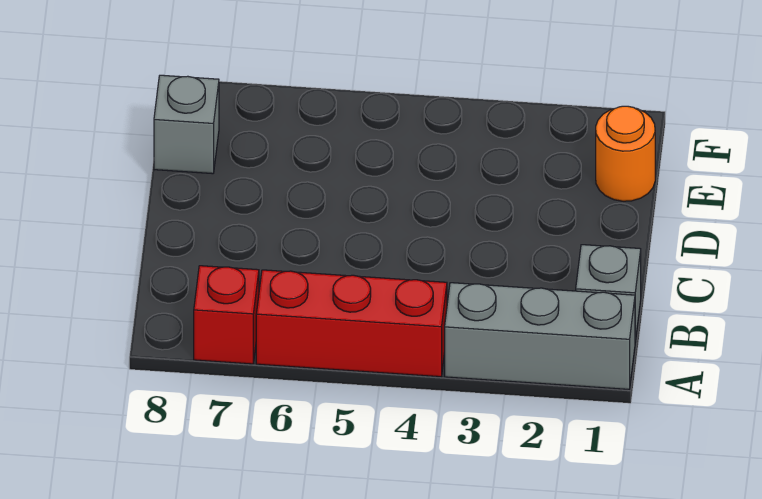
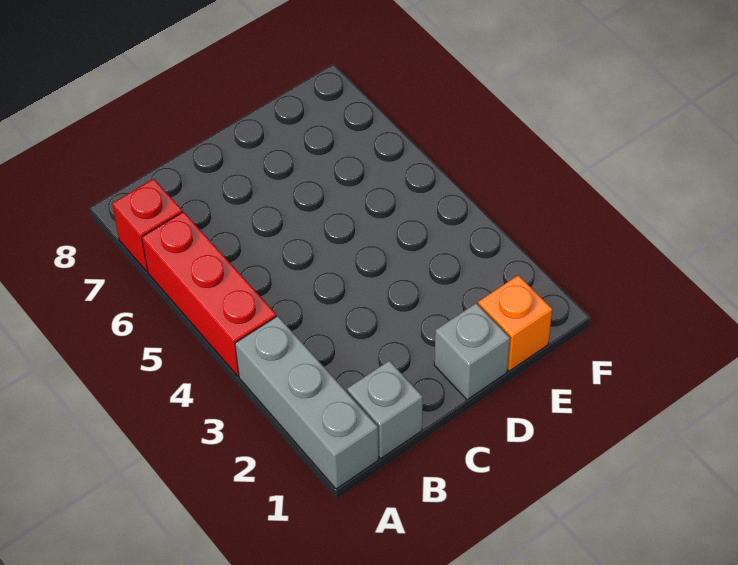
orange round brick E1 level 1 -> orange brick E1 level 1
grey brick E8 level 1 -> grey brick D1 level 1

